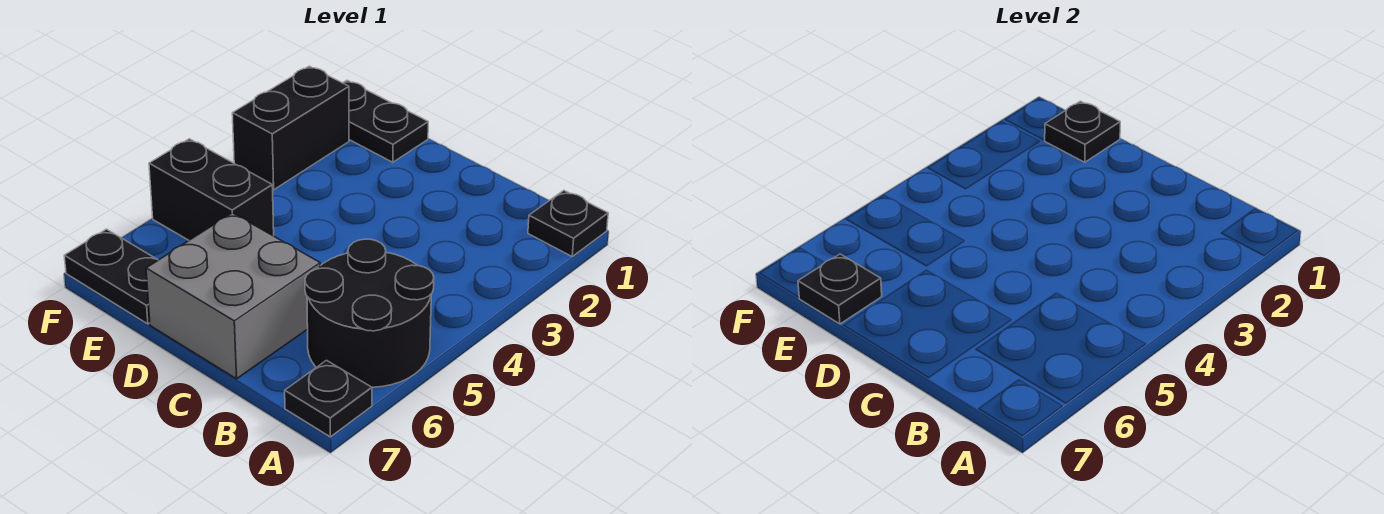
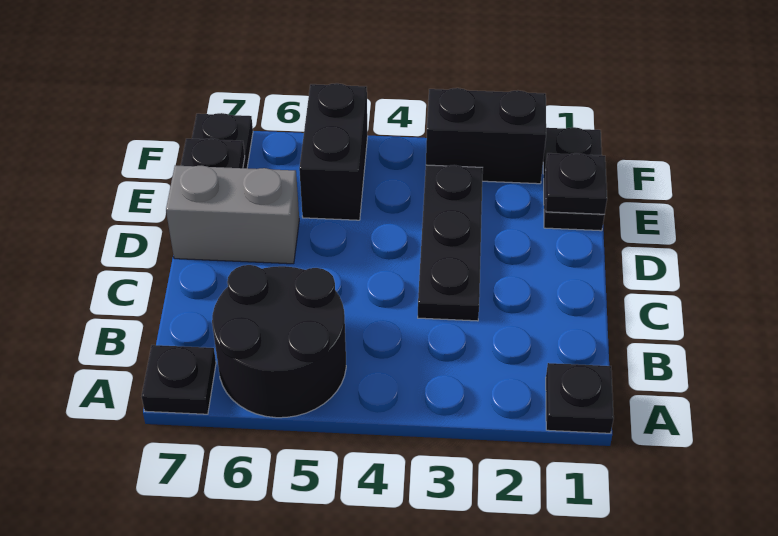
none -> black plate C3:E3 level 1
grey brick C6:D7 level 1 -> grey brick D6:D7 level 1

